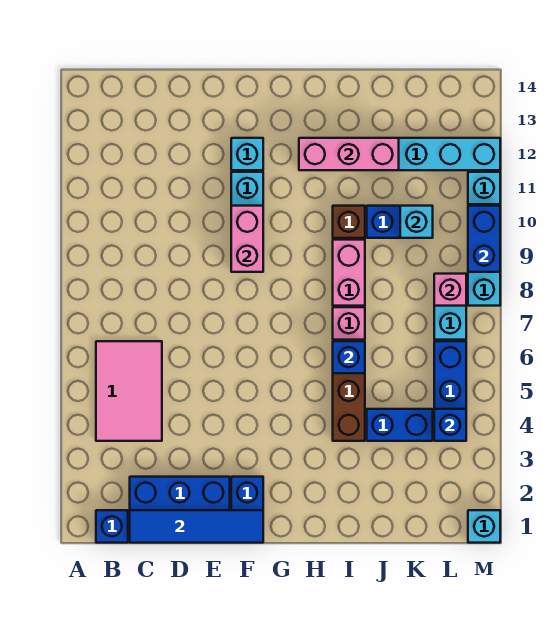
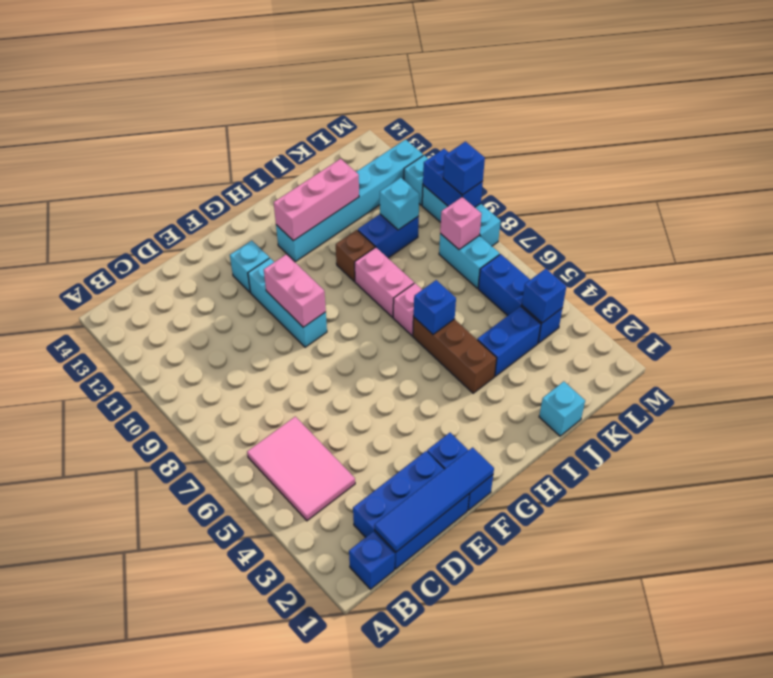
cyan brick M1 level 1 -> cyan brick J1 level 1
none -> blue brick M9 level 3

